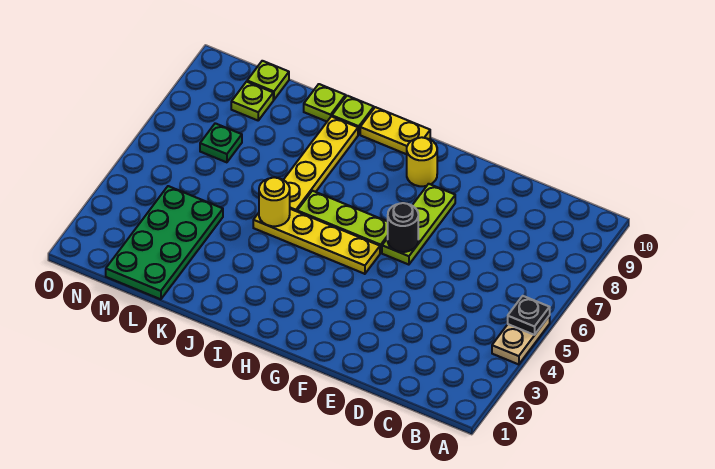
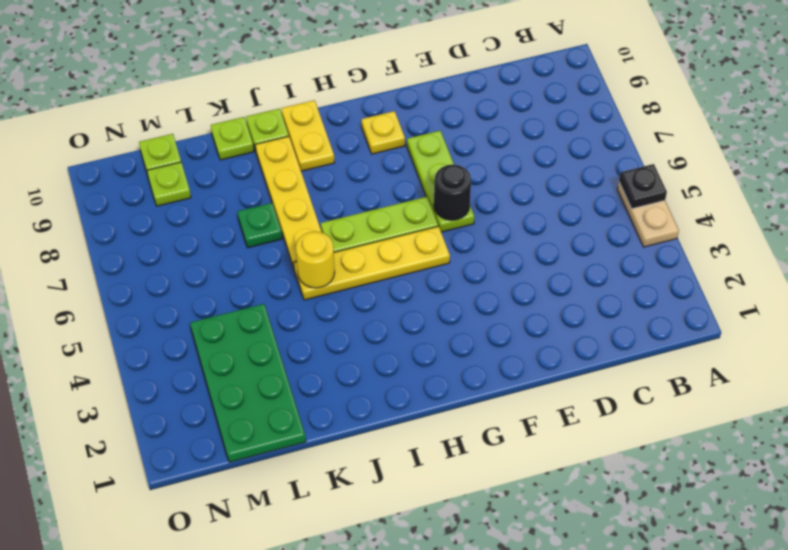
yellow round brick G9 level 1 -> yellow plate G9 level 1
yellow plate H10:I10 level 1 -> yellow plate I9:I10 level 1
green plate M7 level 1 -> green plate K7 level 1

